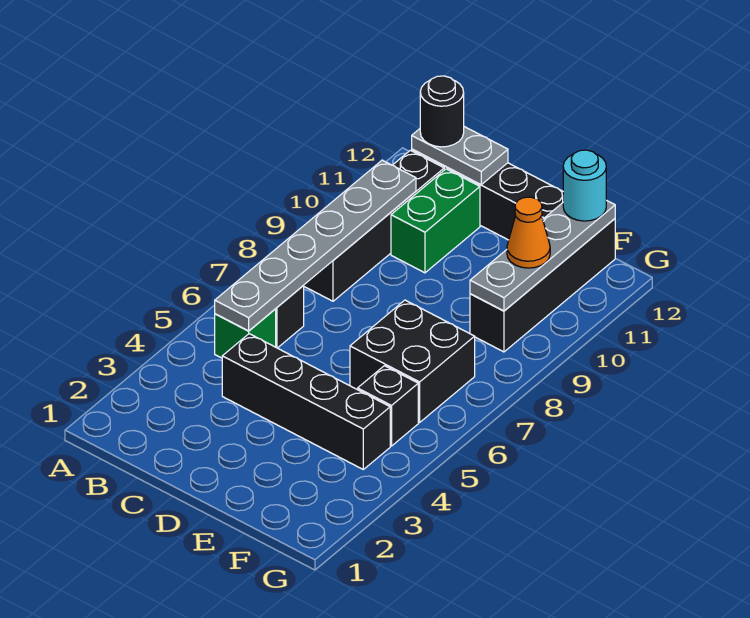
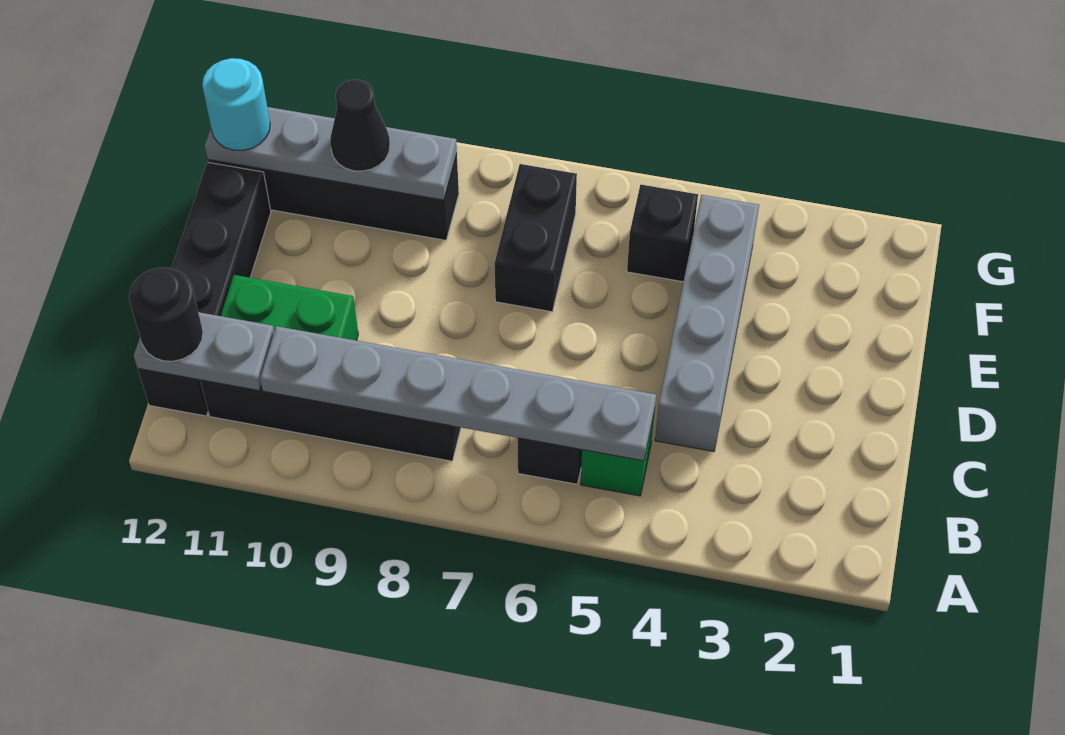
grey plate B12:C12 level 2 -> grey plate B11:B12 level 2
black brick C4:F4 level 1 -> grey brick C4:F4 level 1
black brick E6:F7 level 1 -> black brick E7:F7 level 1
orange cone F10 level 3 -> black cone F10 level 3

